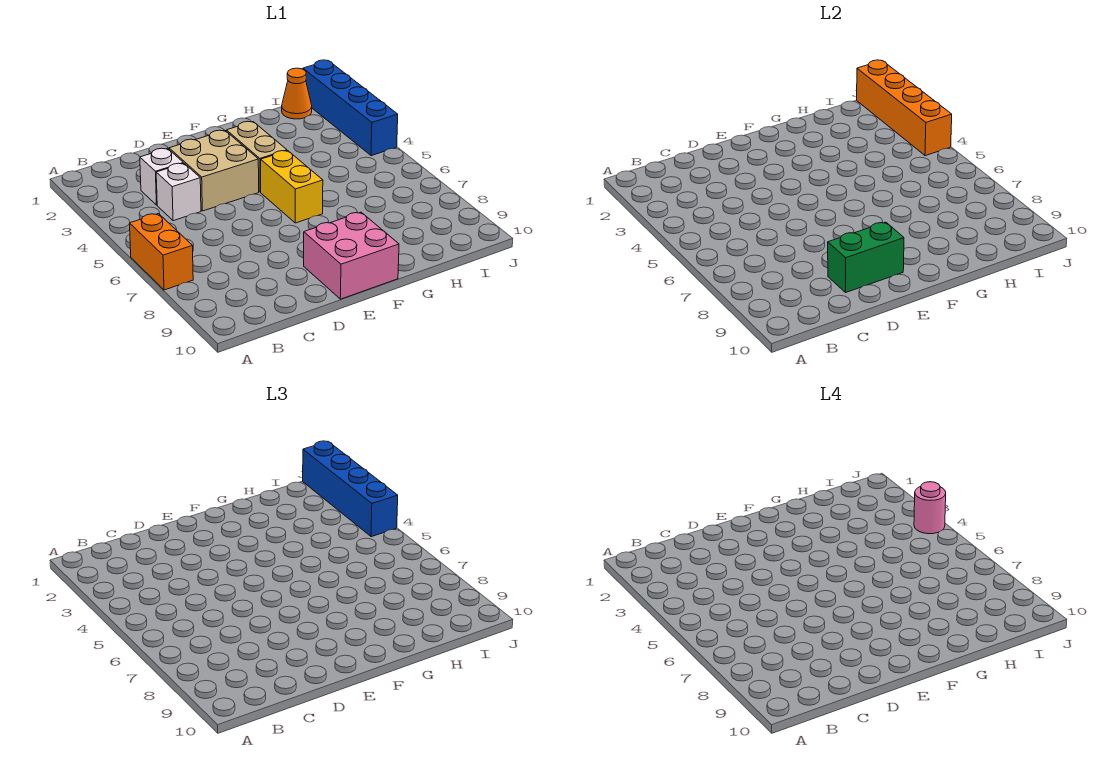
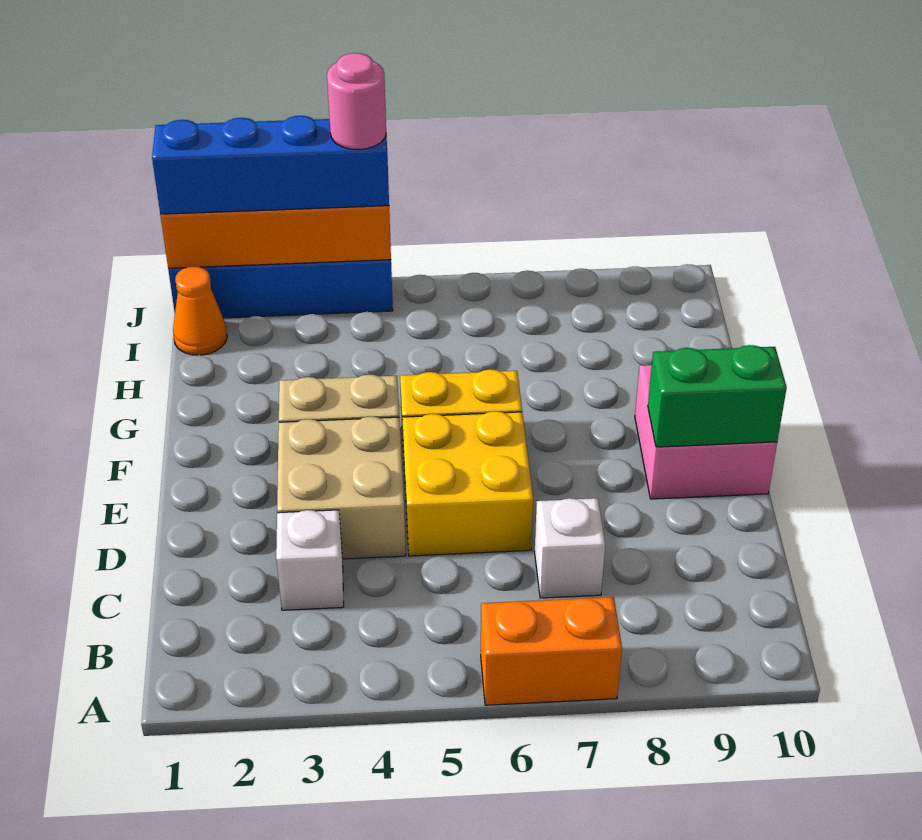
white brick C4 level 1 -> white brick C7 level 1
none -> yellow brick D5:E6 level 1
green brick D9:E9 level 2 -> green brick E9:E10 level 2

